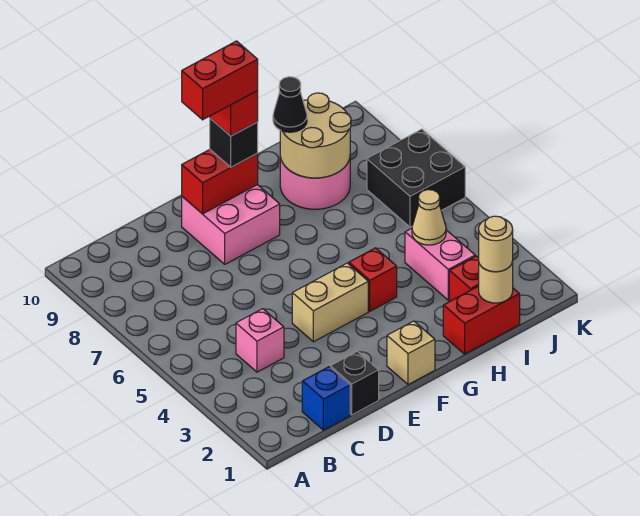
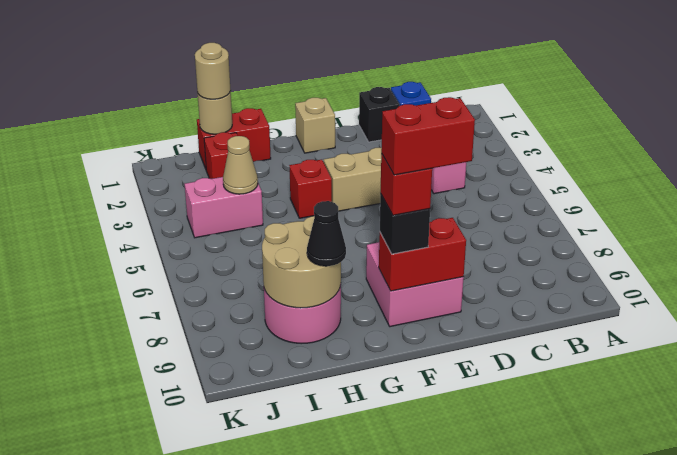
pink brick I3:I4 level 1 -> pink brick I4:J4 level 1
black brick J6:K7 level 1 -> none

